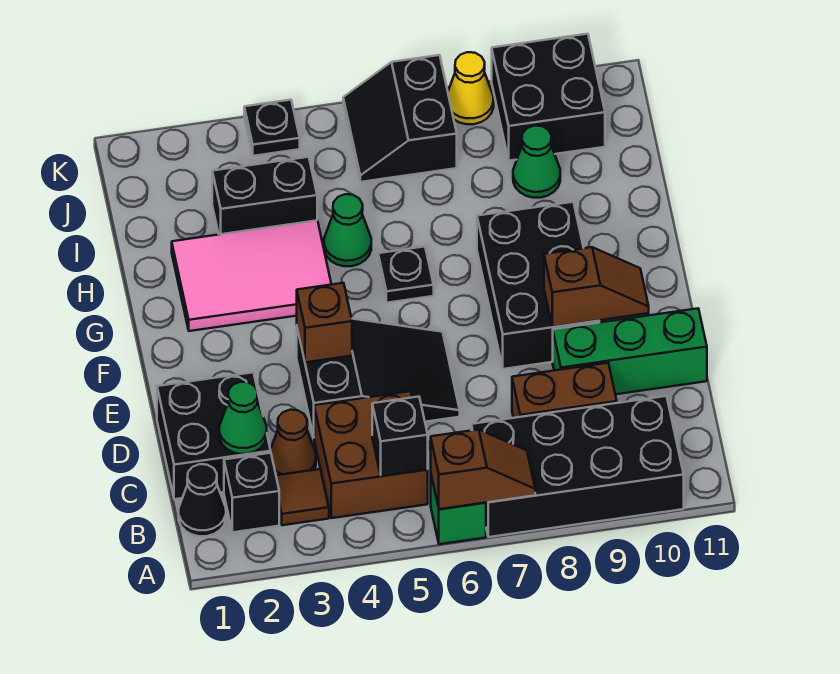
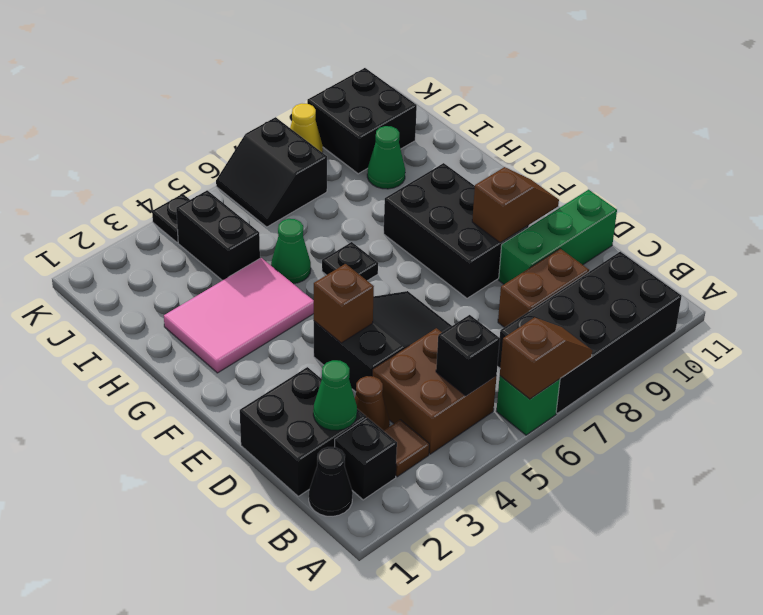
black brick I3:I4 level 1 -> black brick I4:J4 level 1

